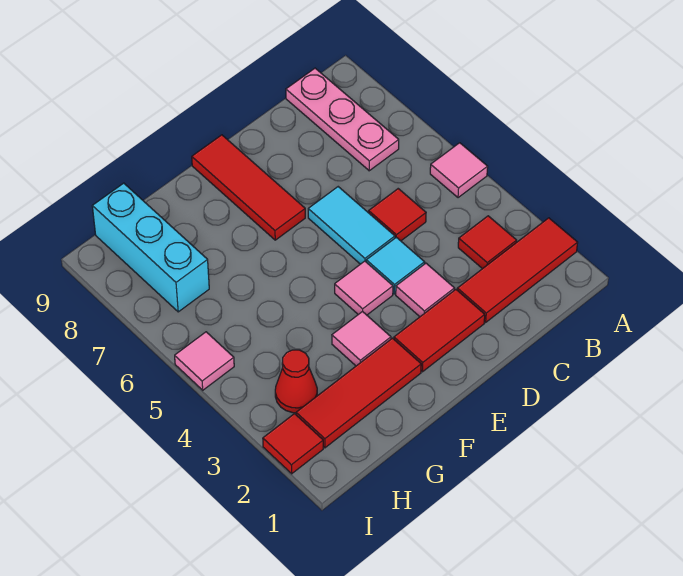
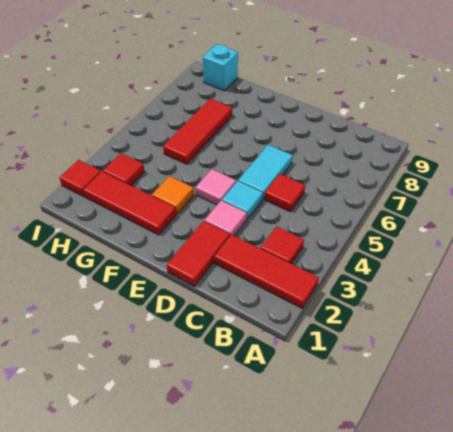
pink tile A5 level 1 -> none
pink plate B7:B9 level 1 -> none
red tile D2:E2 level 1 -> red tile D1:D2 level 1
red tile E7:E9 level 1 -> red tile G5:G7 level 1
pink tile F3 level 1 -> orange tile F3 level 1
red cone H3 level 1 -> red tile H3 level 1
cyan brick H7:H9 level 1 -> cyan brick H9 level 1
pink tile I5 level 1 -> none

